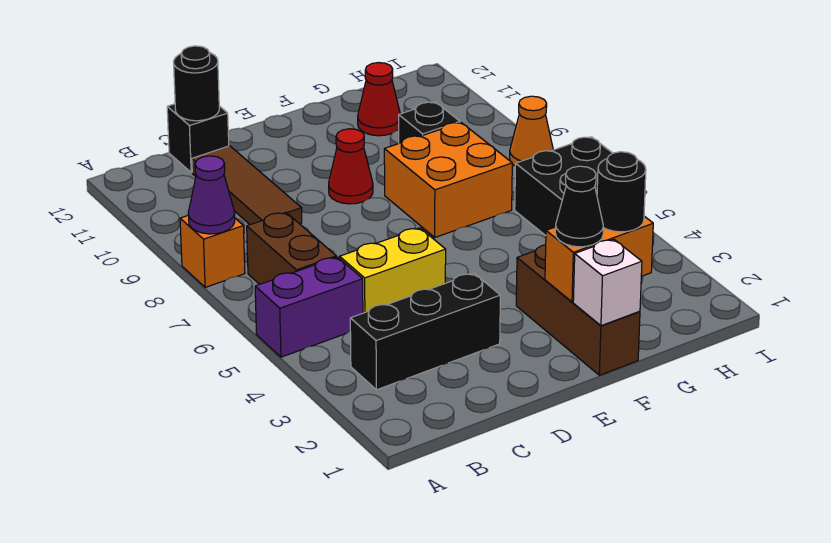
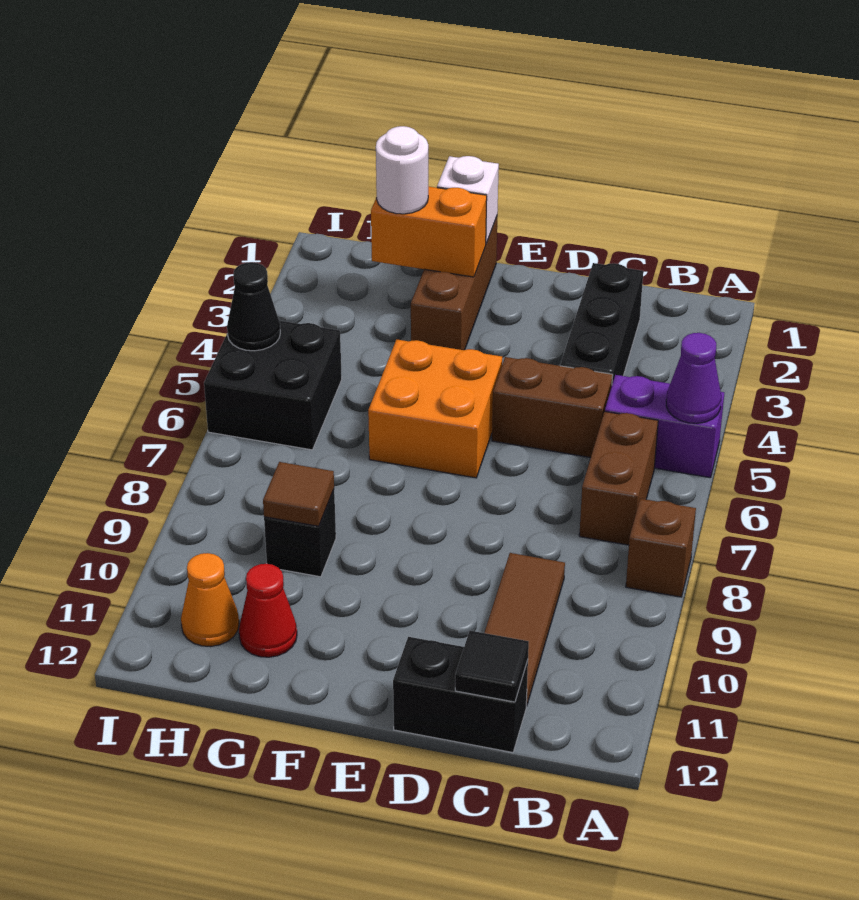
orange brick A8 level 1 -> brown brick A8 level 1
purple cone A8 level 2 -> purple cone A5 level 2
black brick B3:D3 level 1 -> black brick C2:C4 level 1
yellow brick C5:D5 level 1 -> brown brick C5:D5 level 1
black brick C12 level 1 -> black brick C12:D12 level 1
black round brick C12 level 2 -> black tile C12 level 2
red cone E9 level 1 -> none
black cone F2 level 3 -> black cone I5 level 2
orange brick F7:G8 level 1 -> orange brick E5:F6 level 1
black round brick G2 level 3 -> white round brick G2 level 3
none -> brown tile G9 level 2
orange cone I8 level 1 -> orange cone H11 level 1

